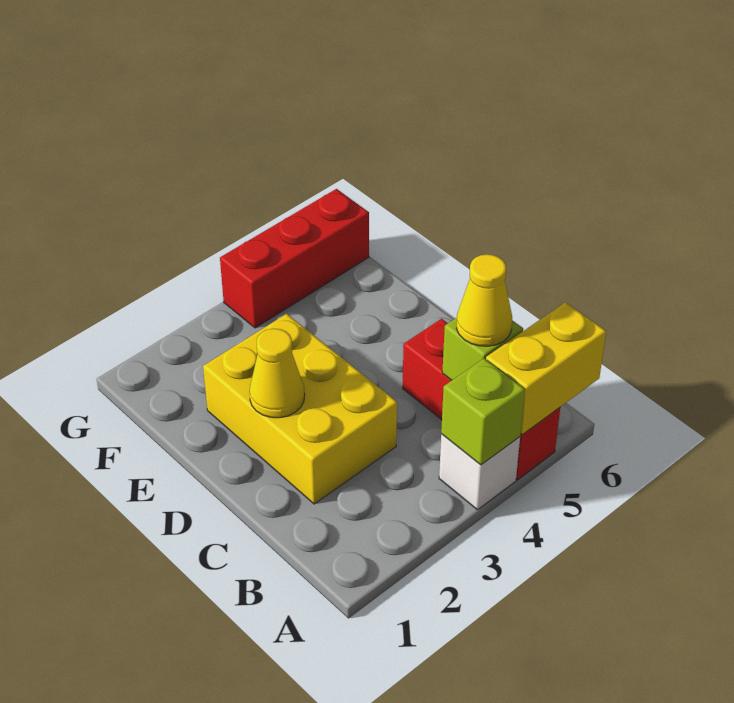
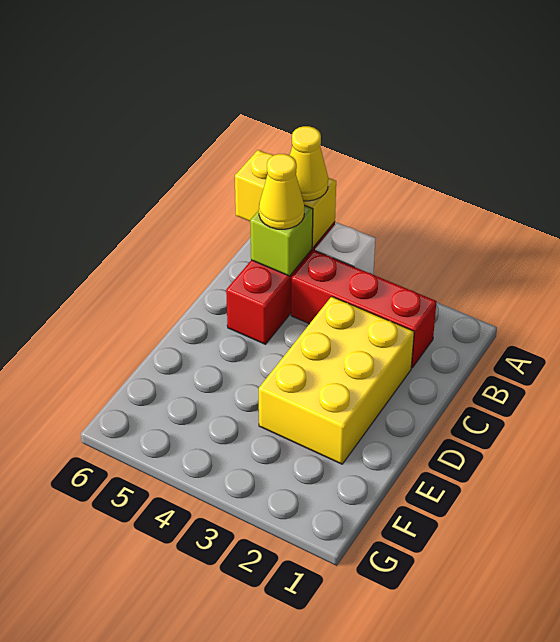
lime brick A4 level 2 -> none
yellow cone D2 level 2 -> yellow cone A5 level 3
red brick G4:G6 level 1 -> red brick B2:B4 level 1

